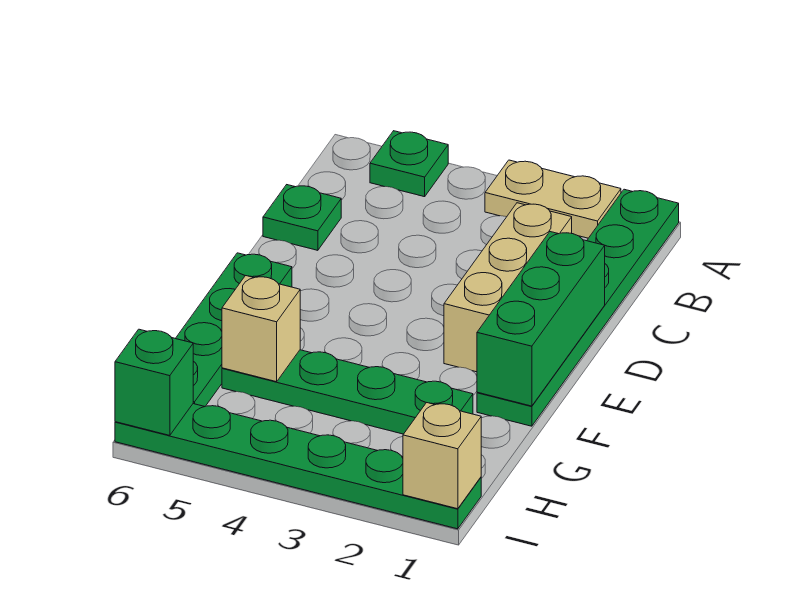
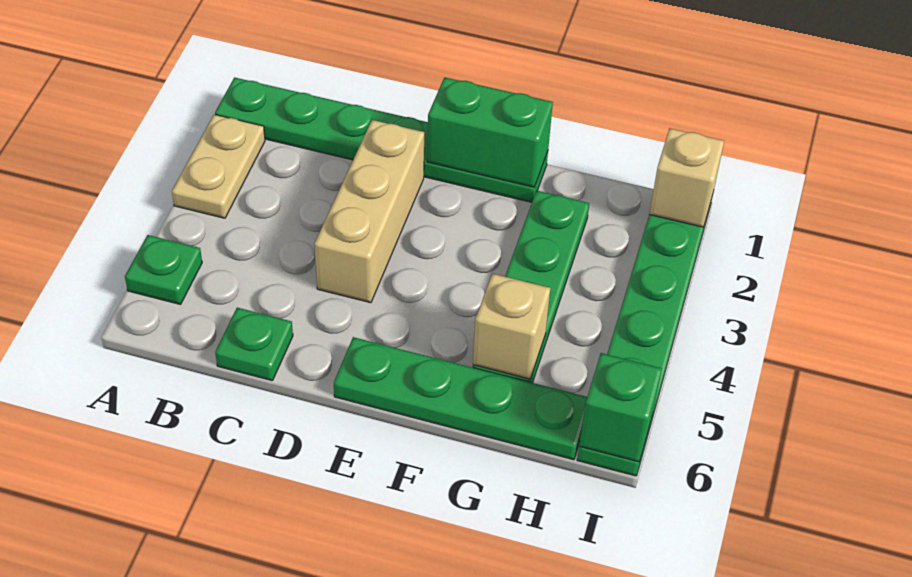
tan brick C2:E2 level 1 -> tan brick D2:D4 level 1
green brick D1:F1 level 2 -> green brick E1:F1 level 2

